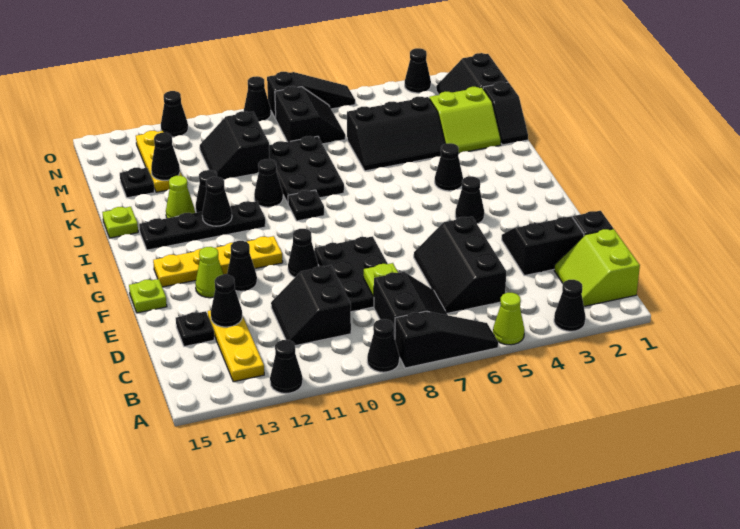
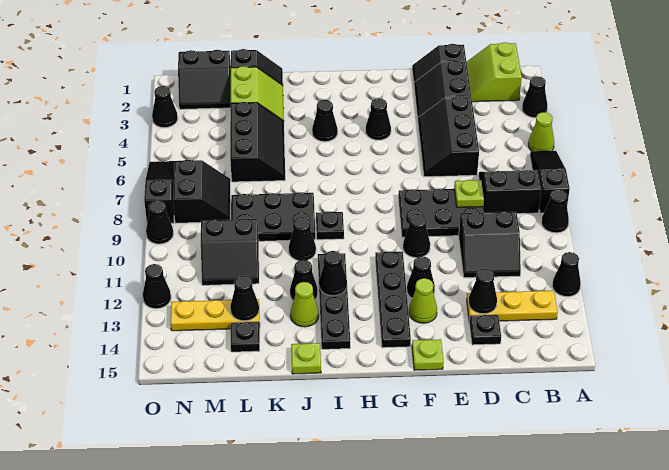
lime slope B1:C2 level 1 top 1 -> lime slope B1:C2 level 1 top B
black slope C5:E6 level 1 top 5 -> black slope D4:E6 level 1 top D
yellow plate G11:G14 level 1 -> black plate G11:G14 level 1
black slope M7:N8 level 1 top 8 -> black slope M7:N8 level 1 top N

